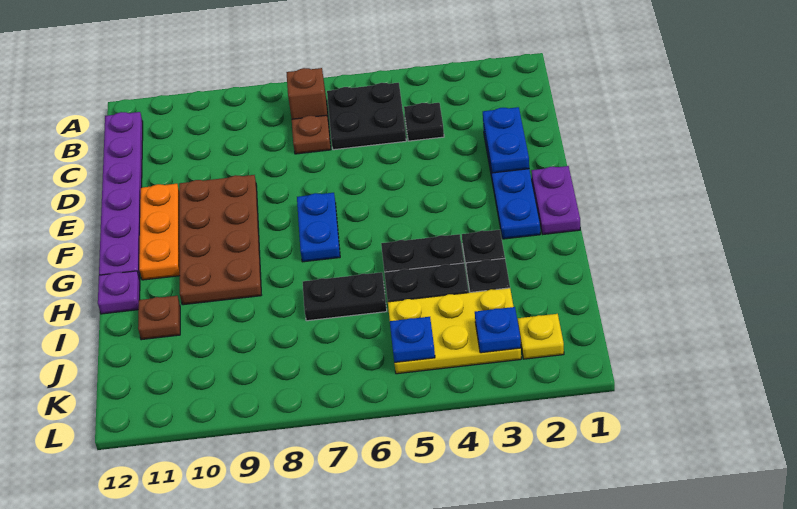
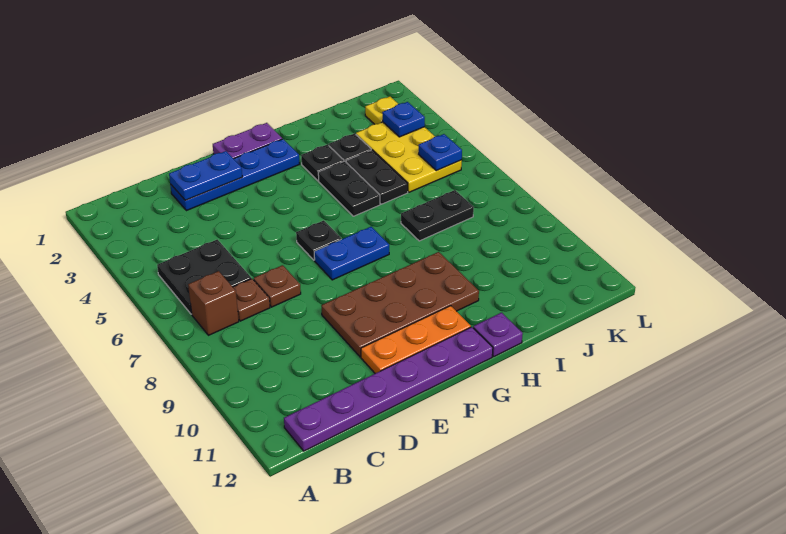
black plate C4 level 1 -> black plate F6 level 1
black plate I6:I7 level 1 -> black plate I7:J7 level 1
brown plate I11 level 1 -> brown plate D7 level 1

